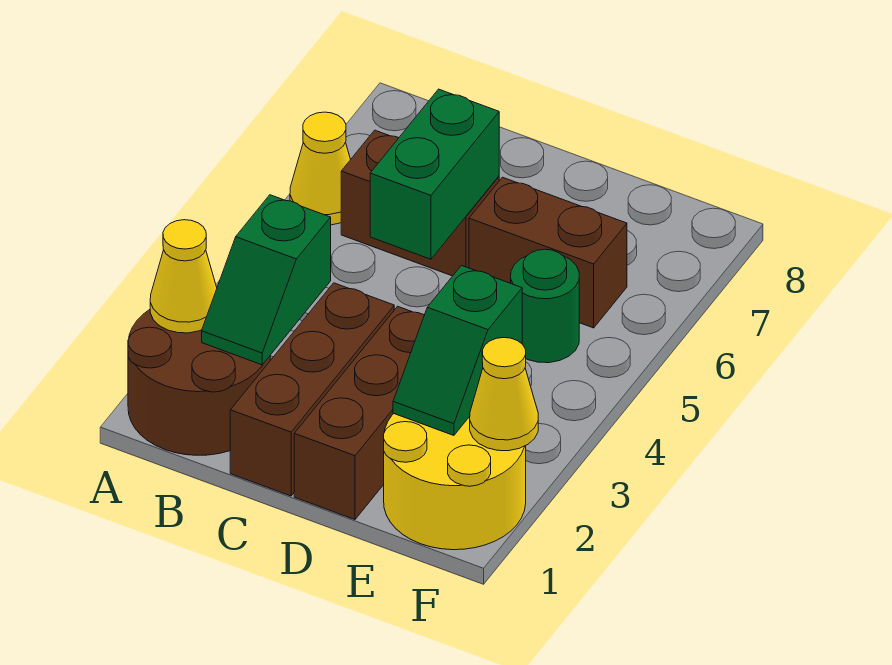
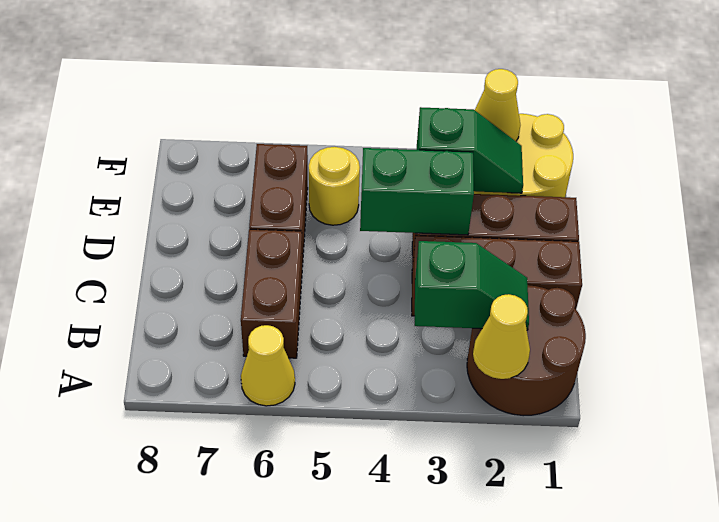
green brick C5:C6 level 2 -> green brick D3:D4 level 2
green round brick E5 level 1 -> yellow round brick E5 level 1

